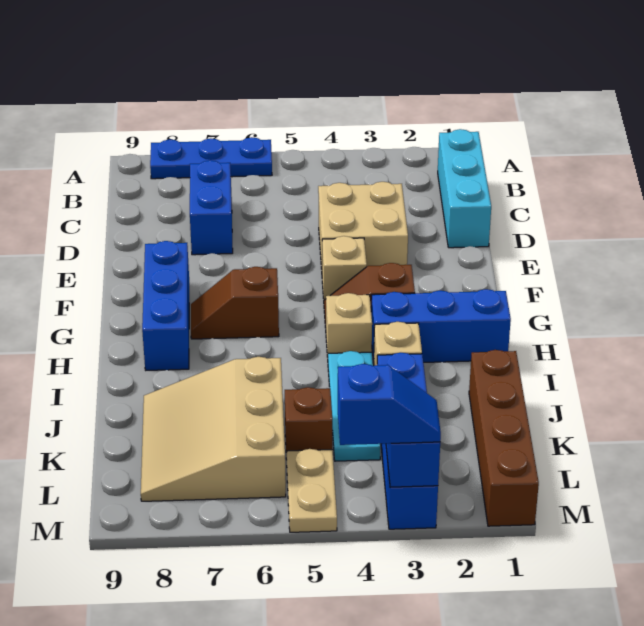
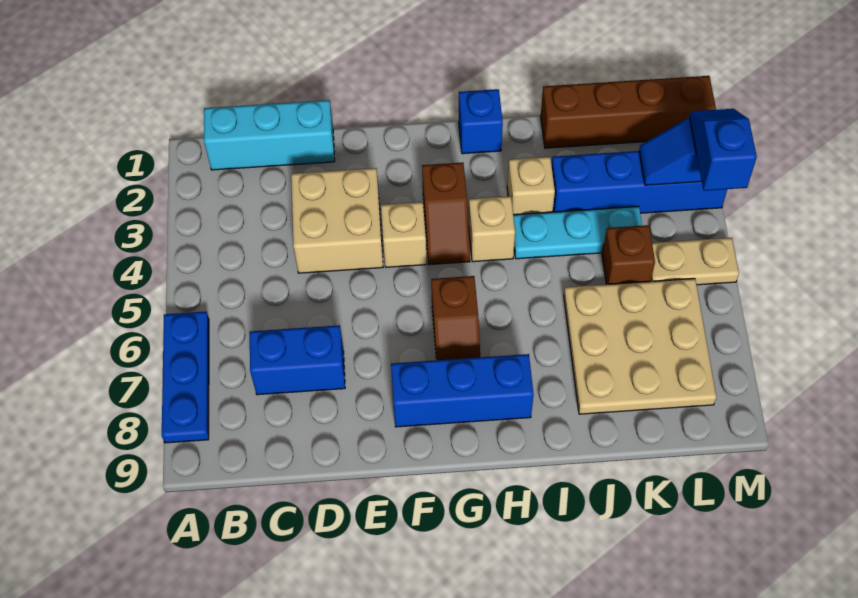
blue brick H1:H3 level 1 -> blue brick H1 level 1
tan slope J6:L8 level 1 top 6 -> tan plate J6:L8 level 1

